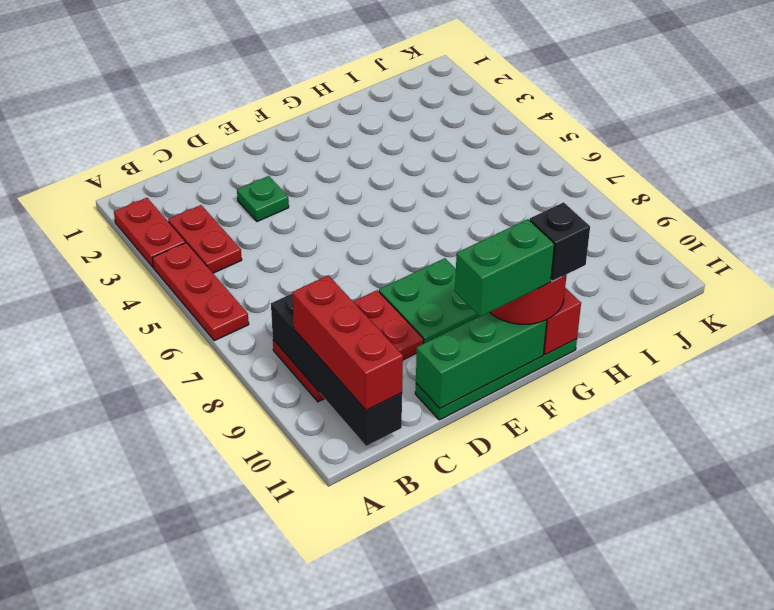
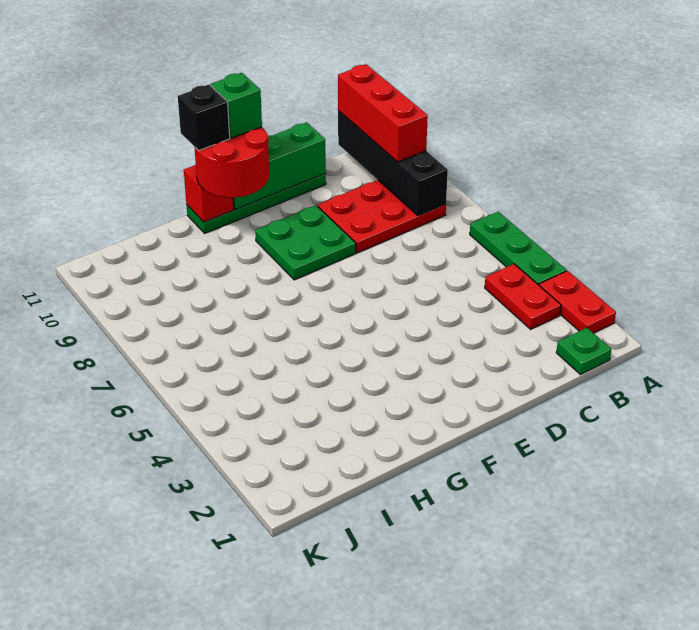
red plate A4:A6 level 1 -> green plate A4:A6 level 1
green plate D3 level 1 -> green plate B1 level 1
green brick E11:F11 level 4 -> green brick F11 level 4

